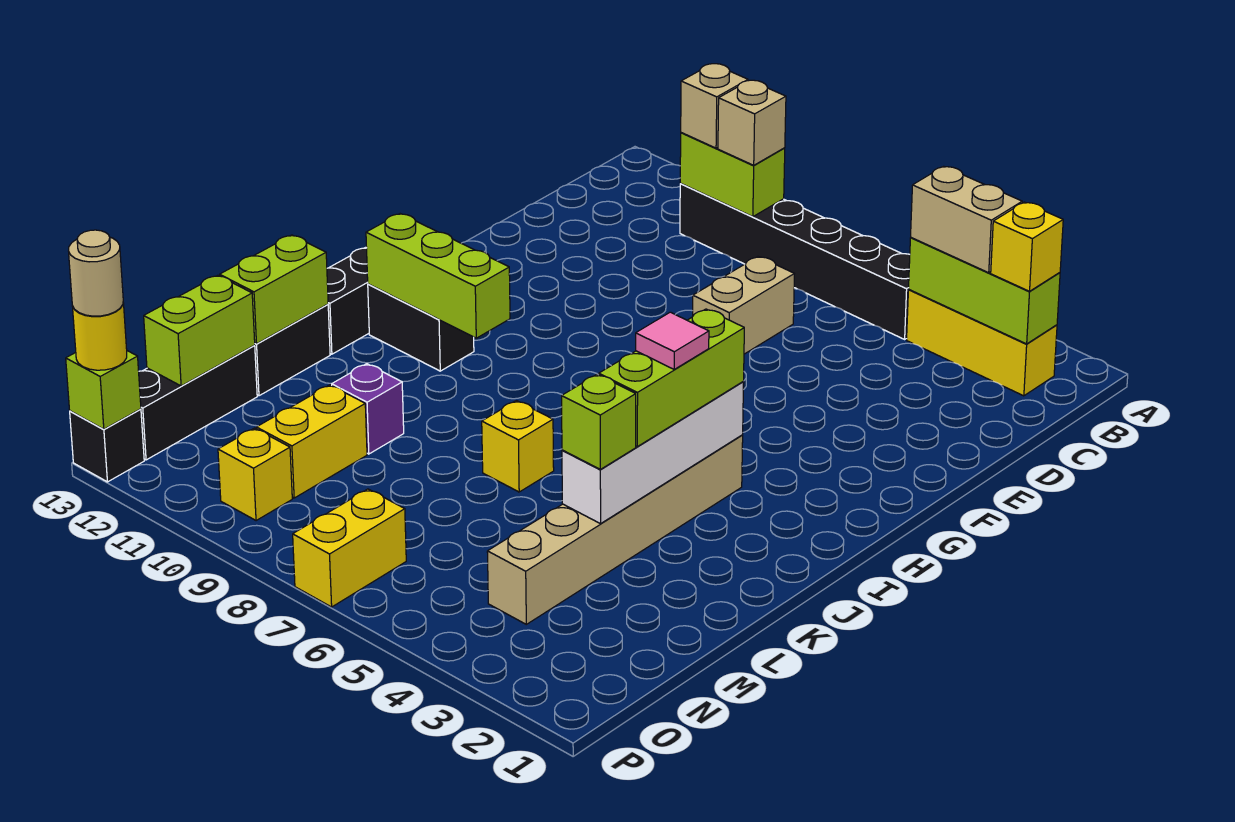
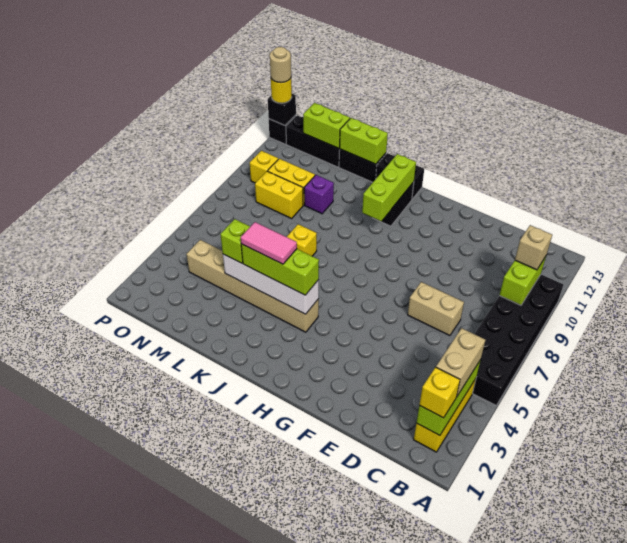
black brick B5:B10 level 1 -> black brick A5:B10 level 1
tan brick B9 level 3 -> none
pink tile J4 level 4 -> pink tile J4:K4 level 4
yellow brick O7:P7 level 1 -> yellow brick M9:N9 level 1
lime brick P13 level 2 -> black brick P13 level 2

